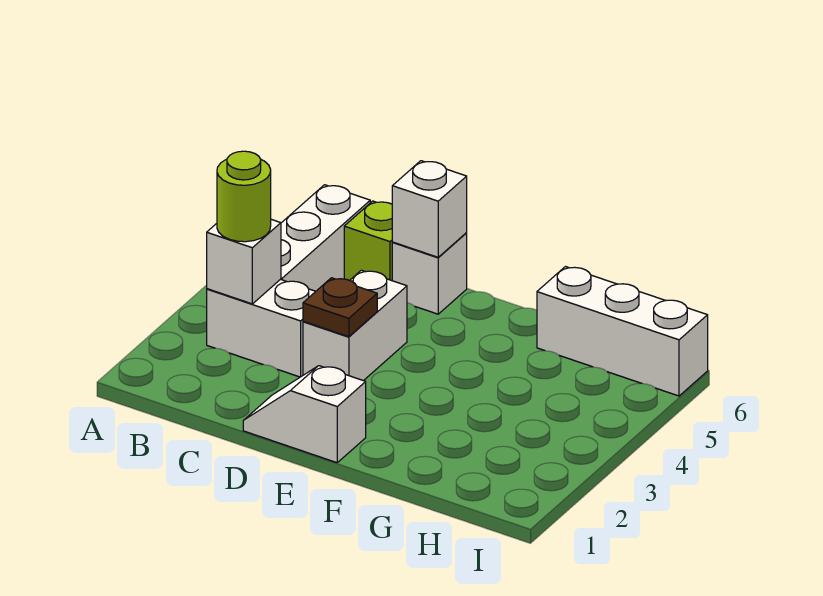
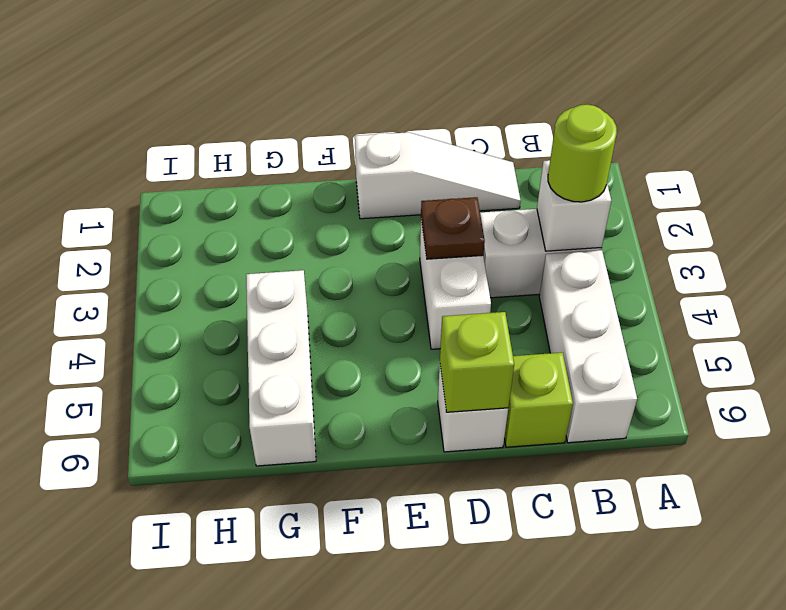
white slope D1:E1 level 1 top E -> white slope C1:E1 level 1 top E
white brick D6 level 2 -> lime brick D6 level 2
white brick G6:I6 level 1 -> white brick G4:G6 level 1

